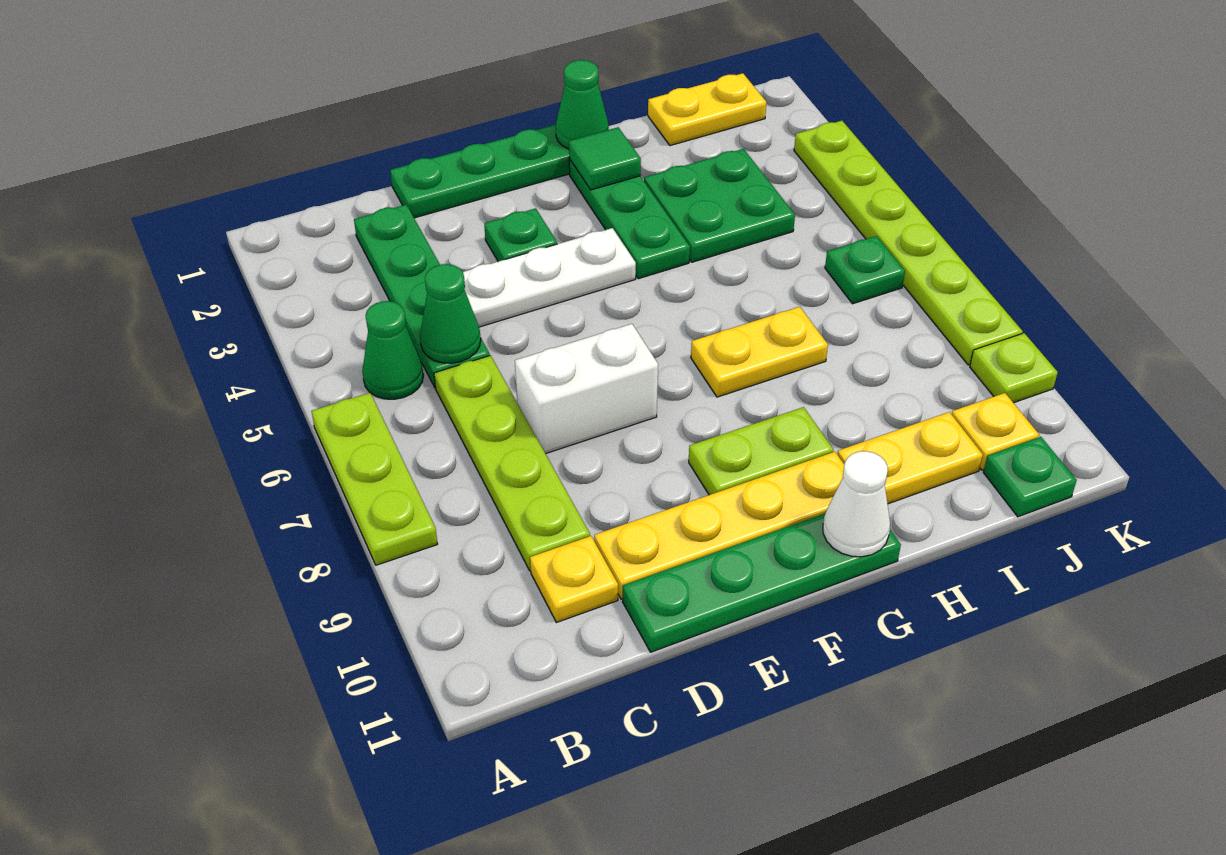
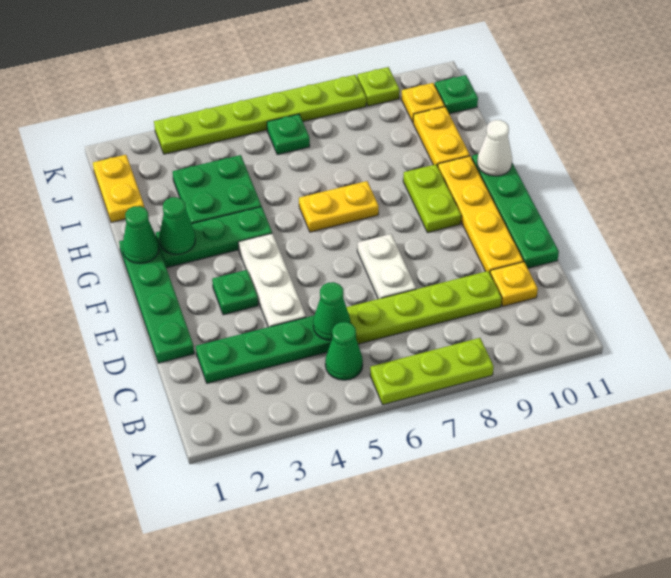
white brick D7:E7 level 1 -> white plate D7:E7 level 1
green tile G2 level 2 -> green cone G2 level 2
yellow plate G7:H7 level 1 -> yellow plate G6:G7 level 1

